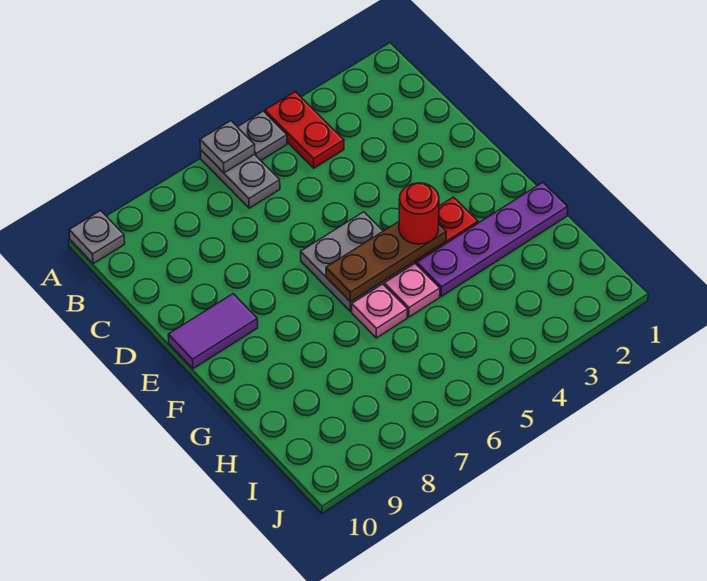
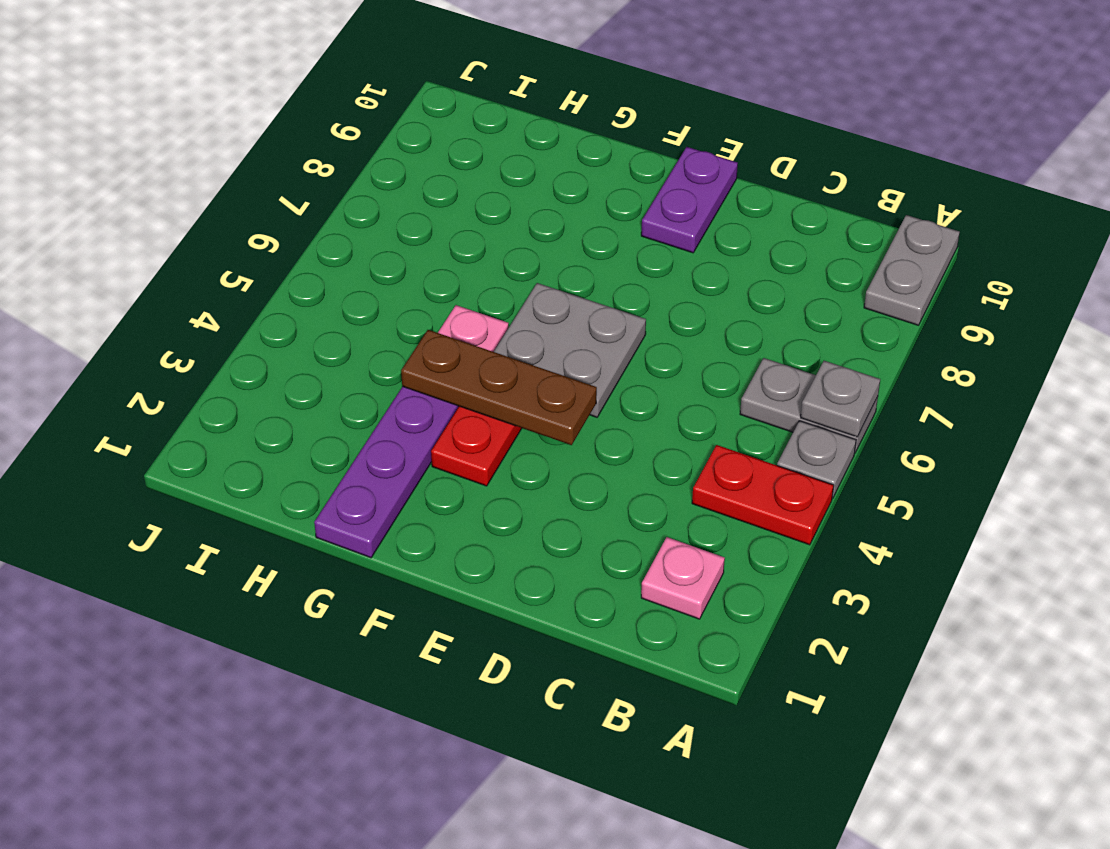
grey plate A10 level 1 -> grey plate A9:A10 level 1
purple tile E9:E10 level 1 -> purple plate E9:E10 level 1
brown plate F4:F6 level 2 -> brown plate E4:G4 level 2
red round brick F4 level 3 -> none
pink plate G6 level 1 -> pink plate B2 level 1

